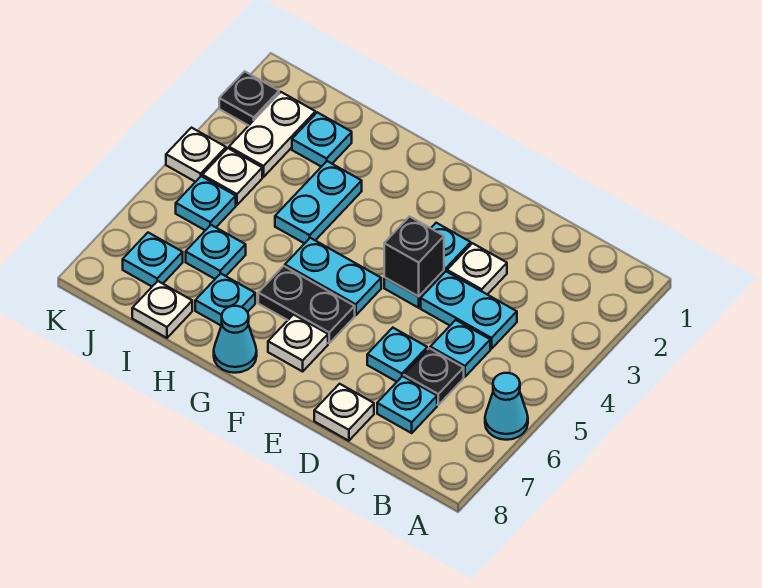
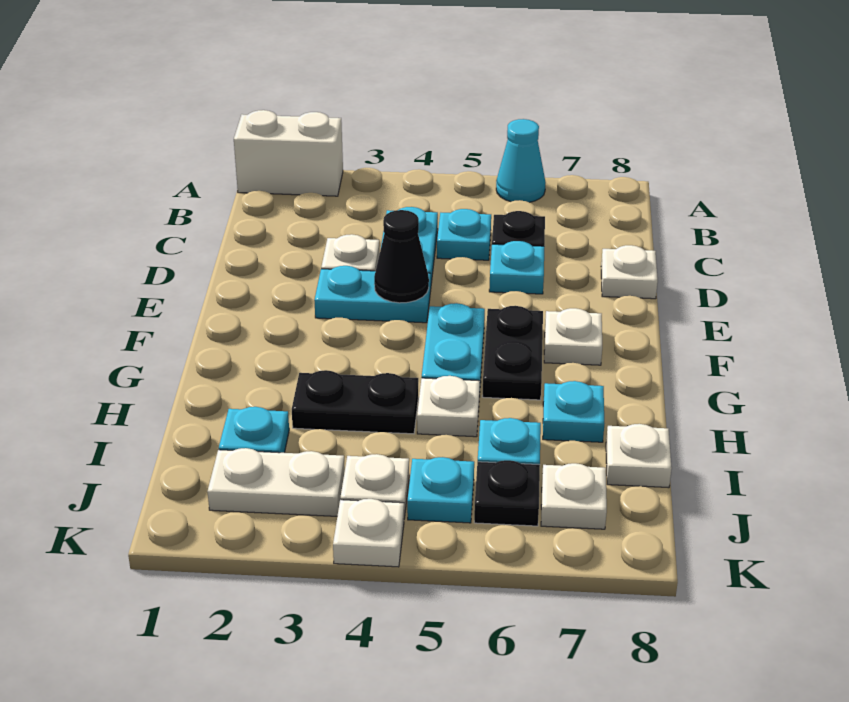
none -> white brick A1:A2 level 1
cyan plate C7 level 1 -> none
black brick E4 level 2 -> black cone E4 level 2
cyan cone G8 level 1 -> none
cyan plate H3:H4 level 1 -> black plate H3:H4 level 1
none -> white plate H5 level 1
cyan plate J7 level 1 -> white plate J7 level 1
black plate K2 level 1 -> black plate J6 level 1

